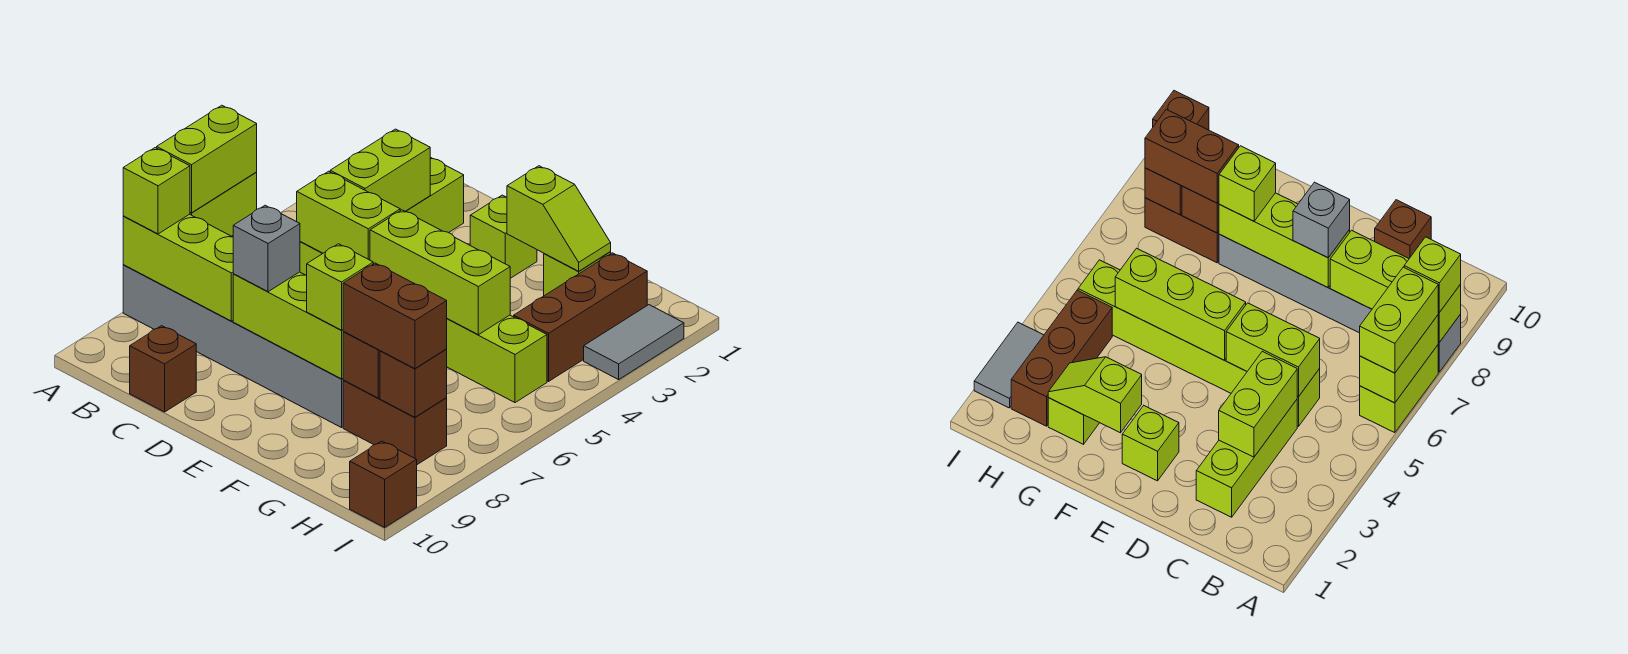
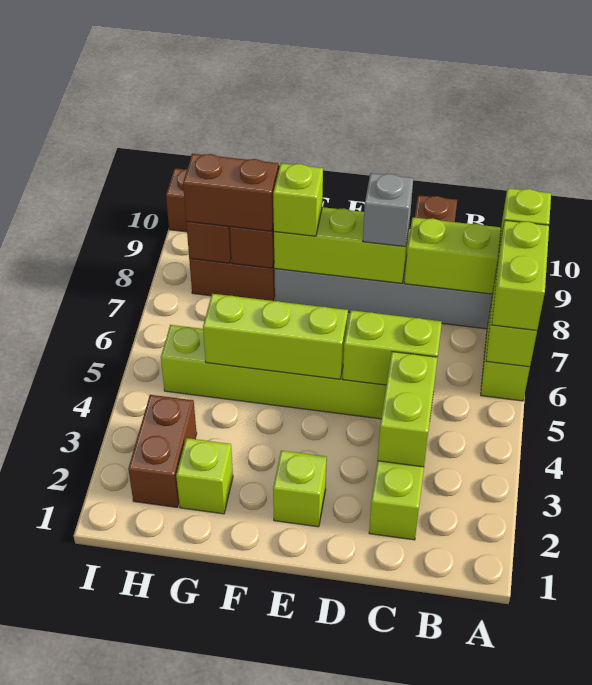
lime slope F2:G2 level 2 top F -> none
brown brick H2:H4 level 1 -> brown brick H2:H3 level 1
grey tile I2:I3 level 1 -> none

